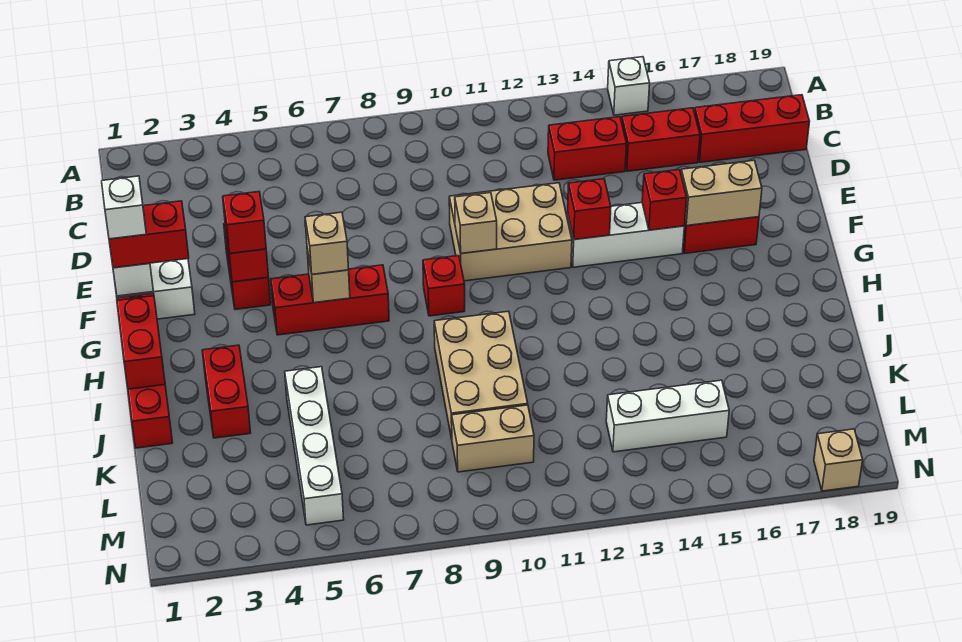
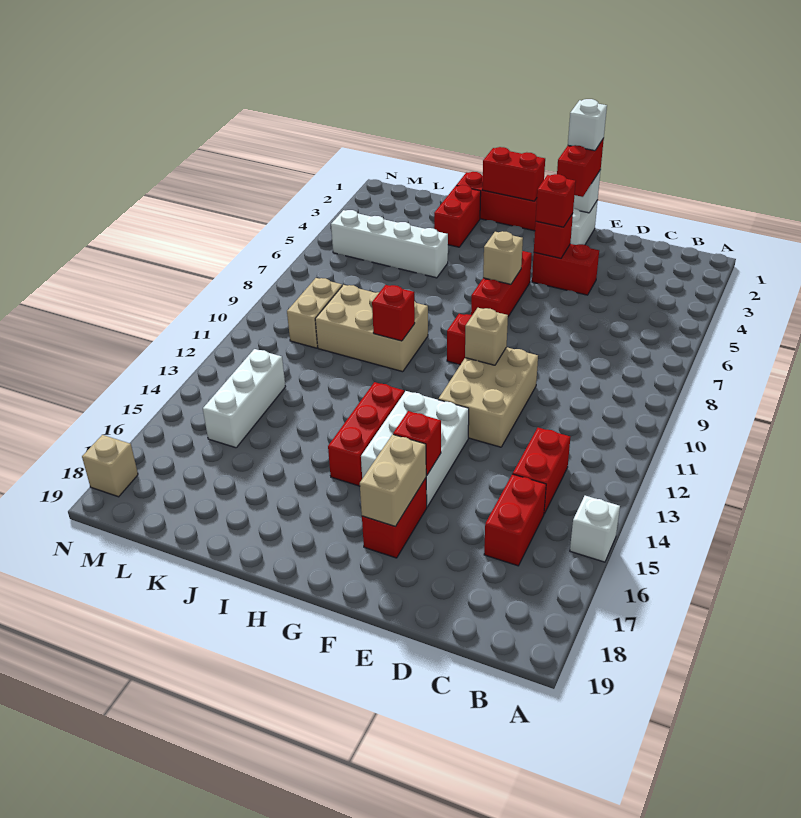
red brick C17:C19 level 1 -> red brick H13:H15 level 1
white brick F13:F15 level 1 -> white brick F13:G15 level 1
red brick F13 level 2 -> red brick I10 level 2
tan brick G6 level 3 -> none
red brick I3:J3 level 1 -> red brick J2:J3 level 1

